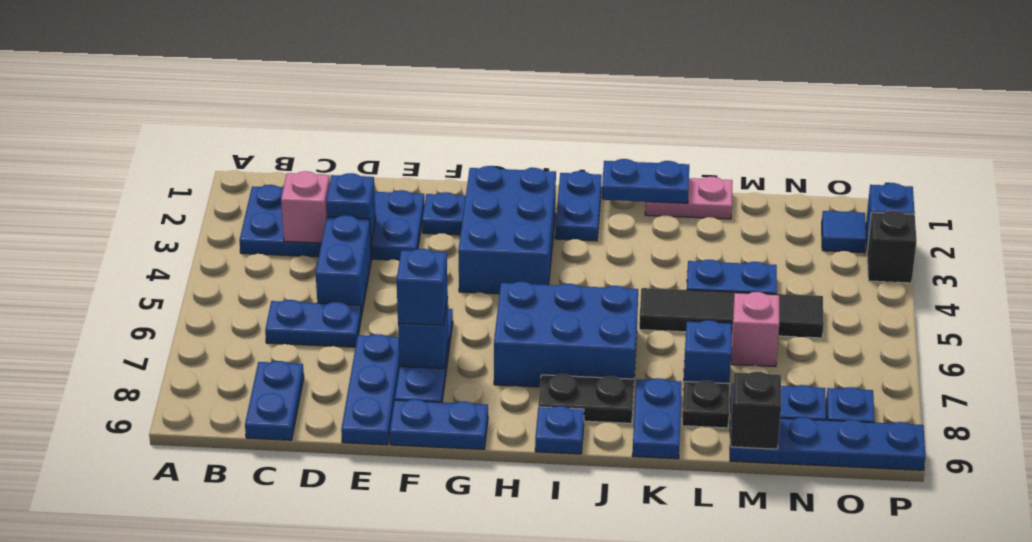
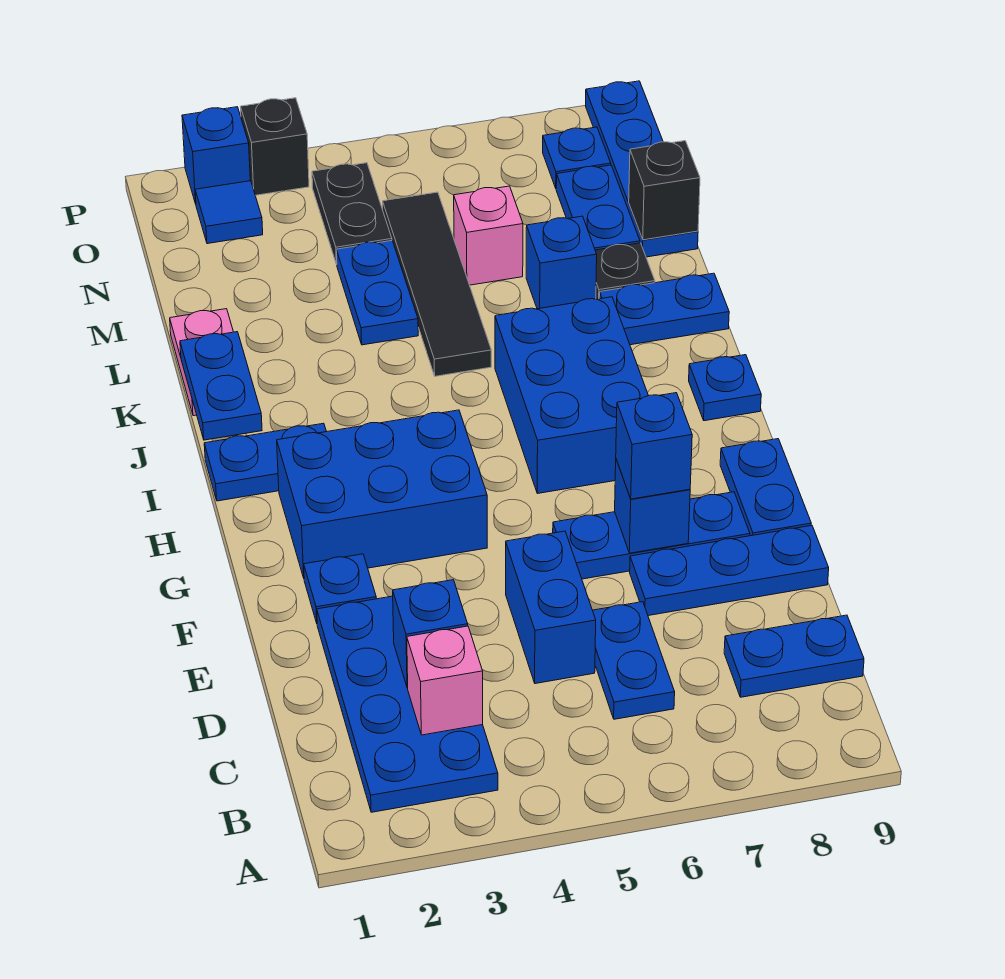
blue brick D4:D5 level 1 -> blue brick D5:E5 level 1
black plate I8:J8 level 1 -> black plate N4:O4 level 1

